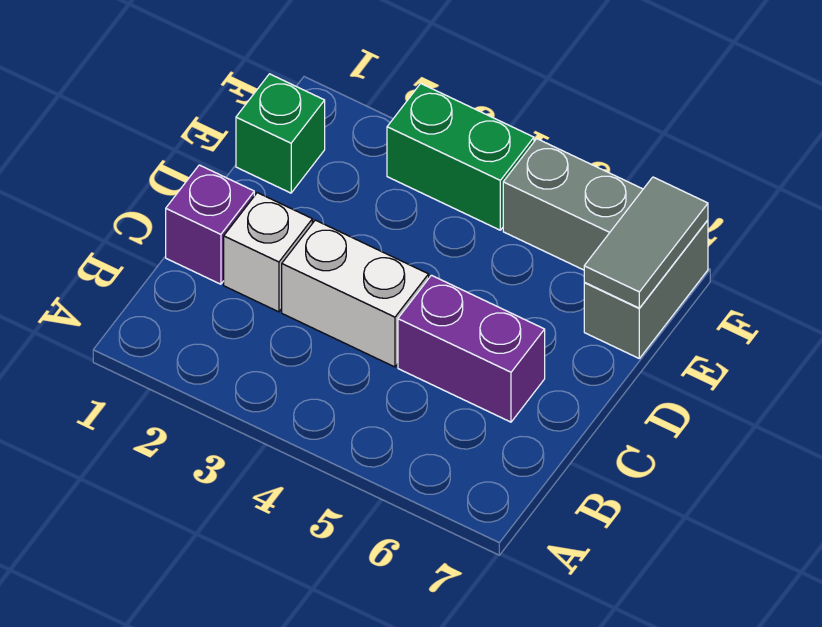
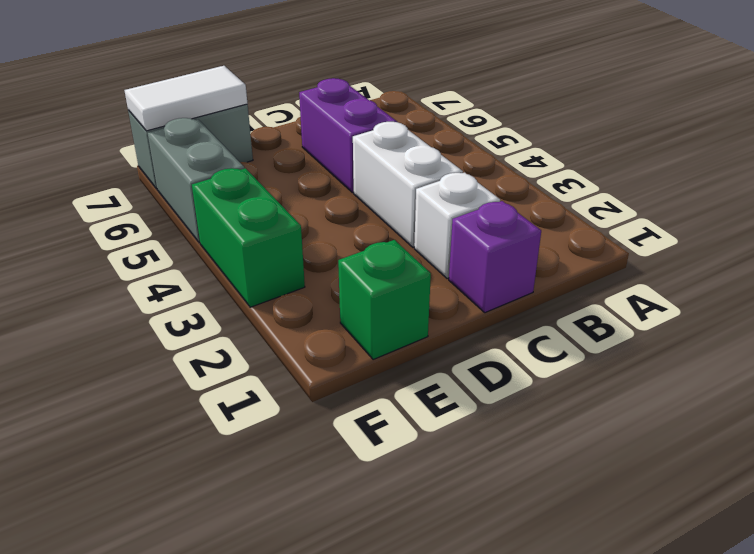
grey tile E7:F7 level 2 -> white tile E7:F7 level 2

